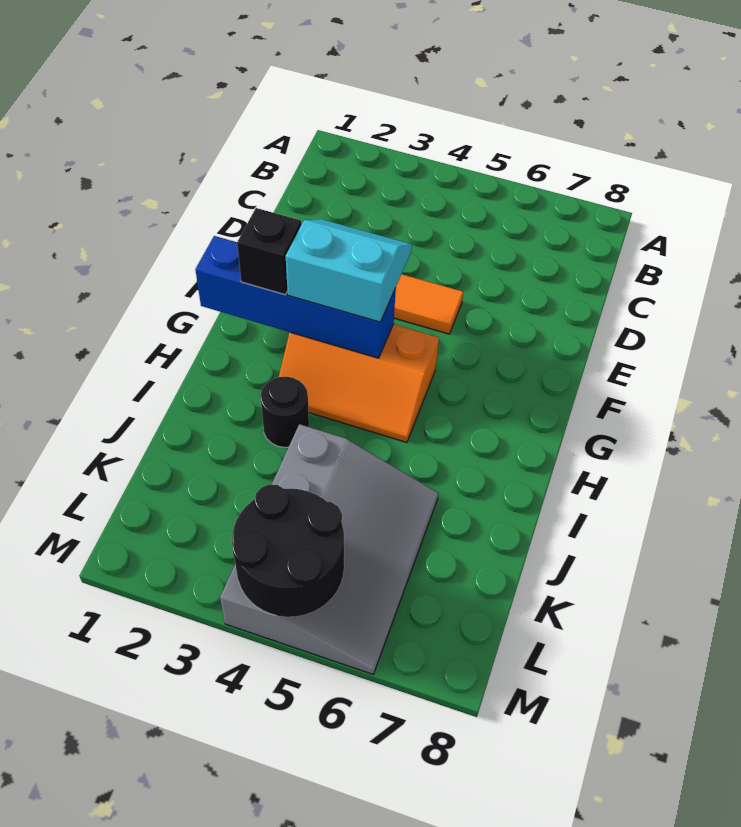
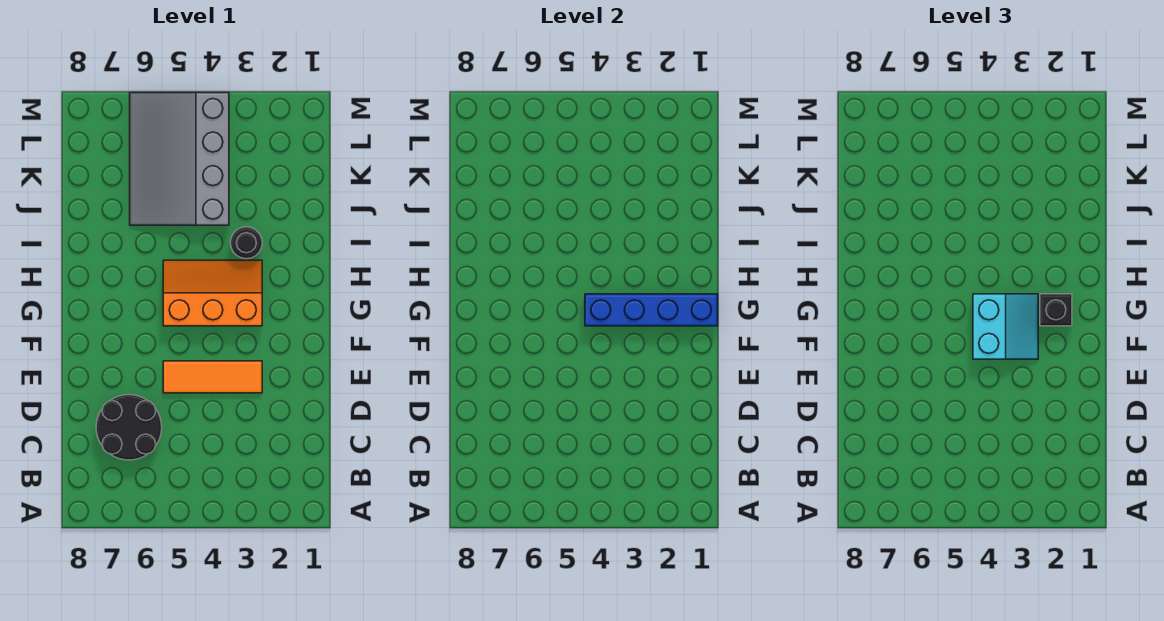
cyan slope F3:G4 level 3 top G -> cyan slope F3:G4 level 3 top 4
black round brick L4:M5 level 2 -> black round brick C6:D7 level 1

